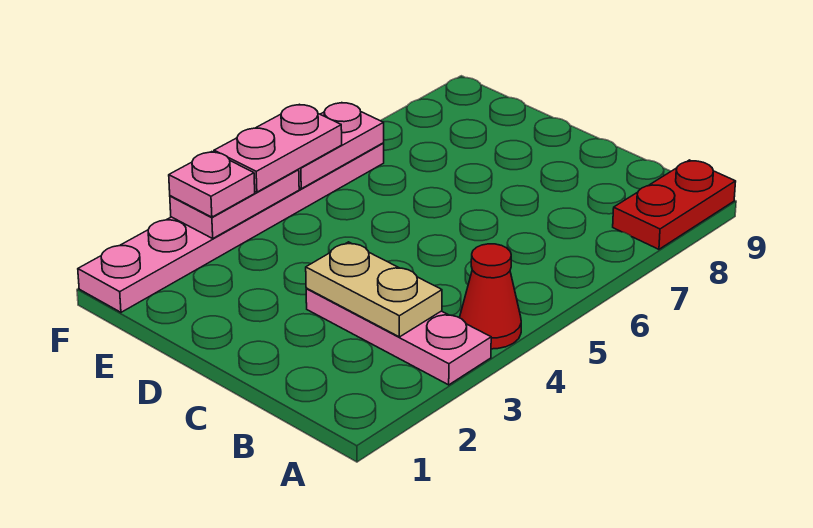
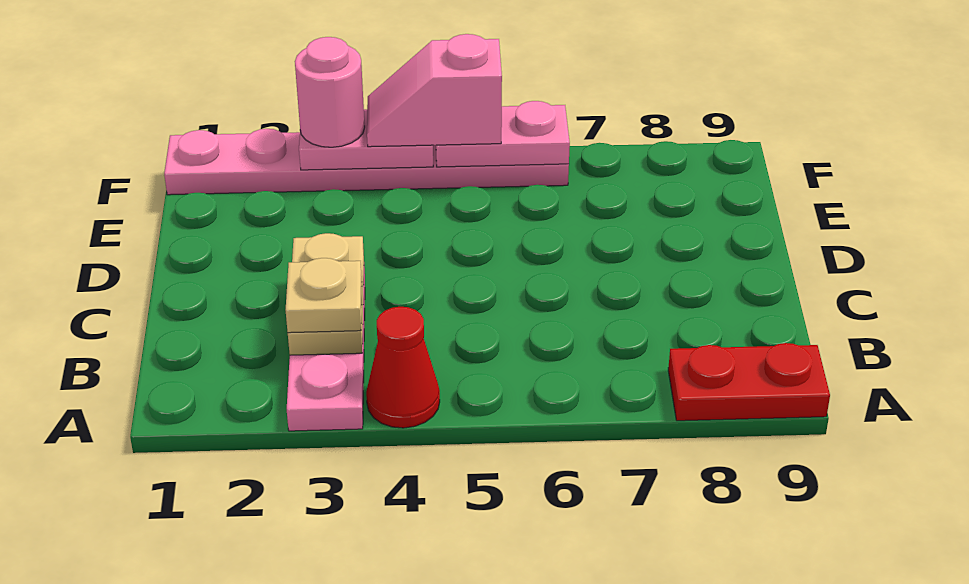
none -> tan plate B3 level 3
pink plate F3 level 3 -> pink round brick F3 level 3
pink plate F4:F5 level 3 -> pink slope F4:F5 level 3 top 5

